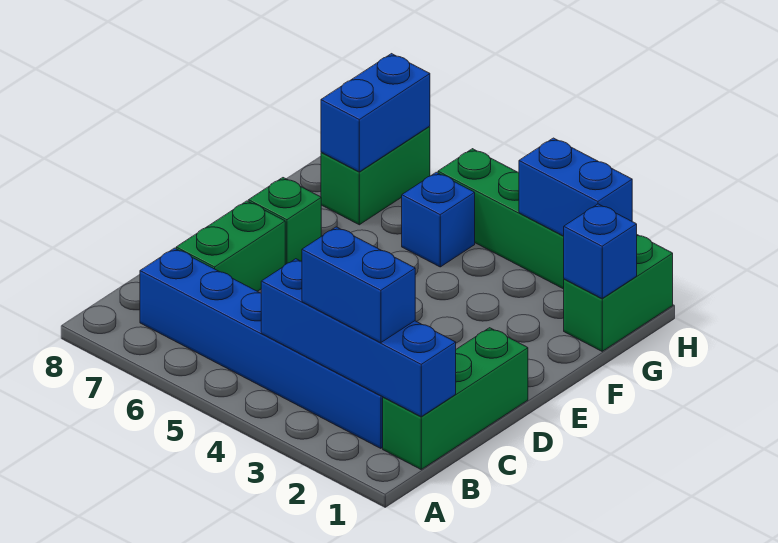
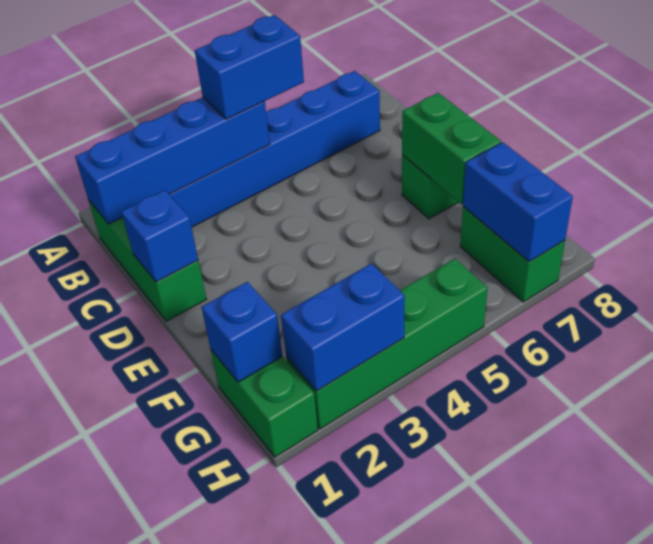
blue brick B2:B3 level 3 -> blue brick B4:B5 level 3
green brick C7:D7 level 1 -> green brick E7:F7 level 2
blue brick G5 level 1 -> blue brick D1 level 2

